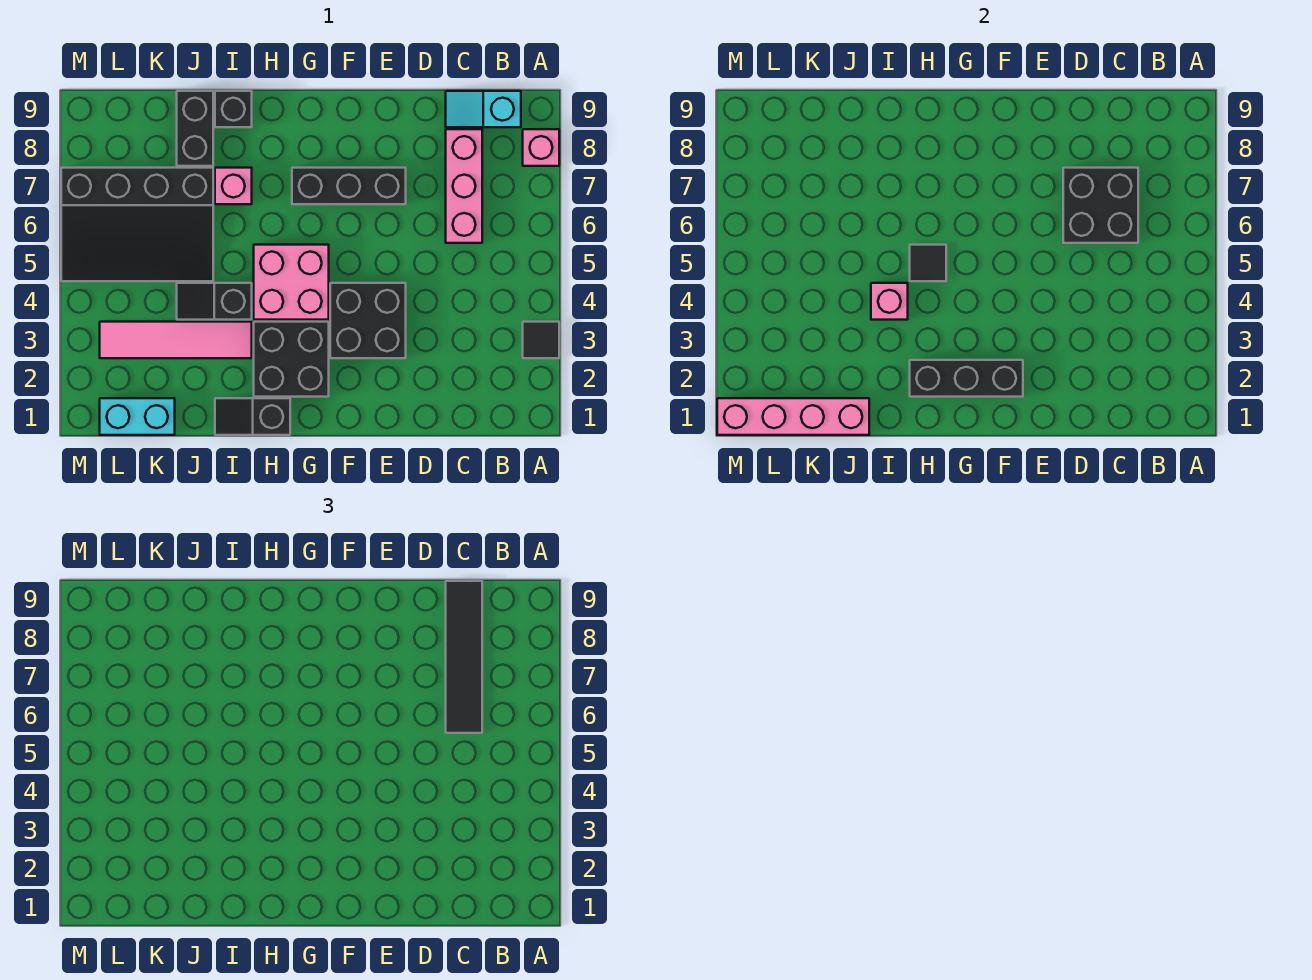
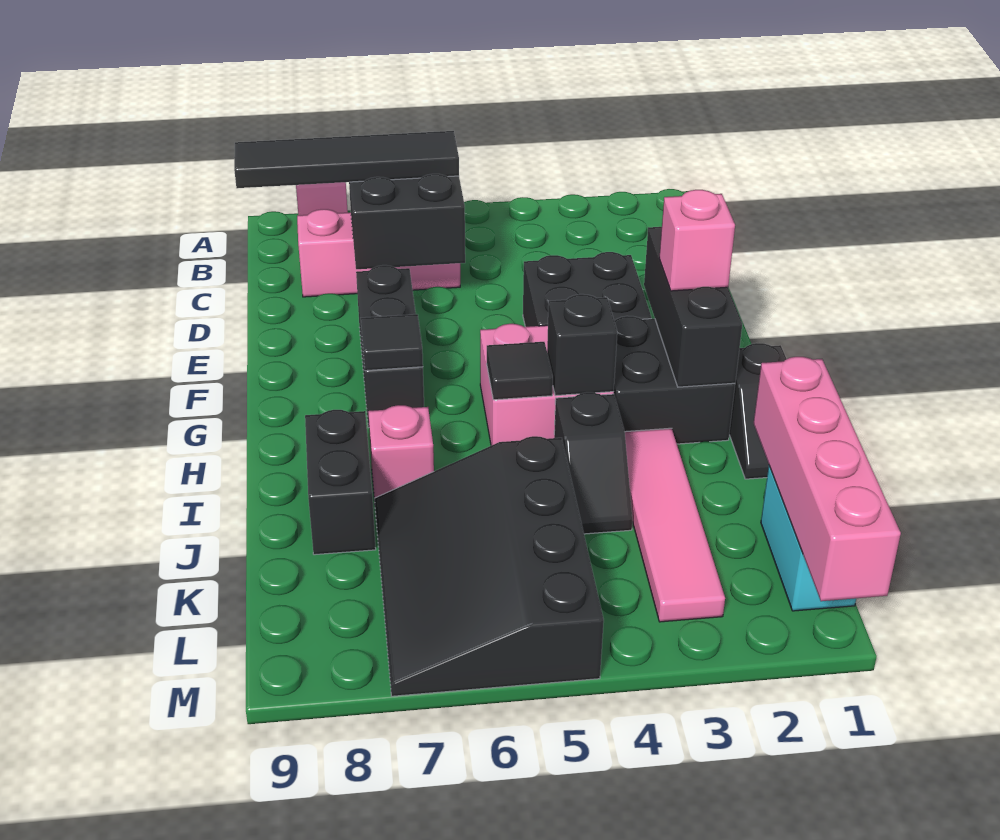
black tile A3 level 1 -> black tile G7 level 2
cyan slope B9:C9 level 1 top B -> none
pink brick I4 level 2 -> pink brick G2 level 3
black brick I9 level 1 -> black brick H4 level 2
black slope J5:M7 level 1 top 7 -> black slope J5:M7 level 1 top 5
black brick J8:J9 level 1 -> black brick I8:J8 level 1

